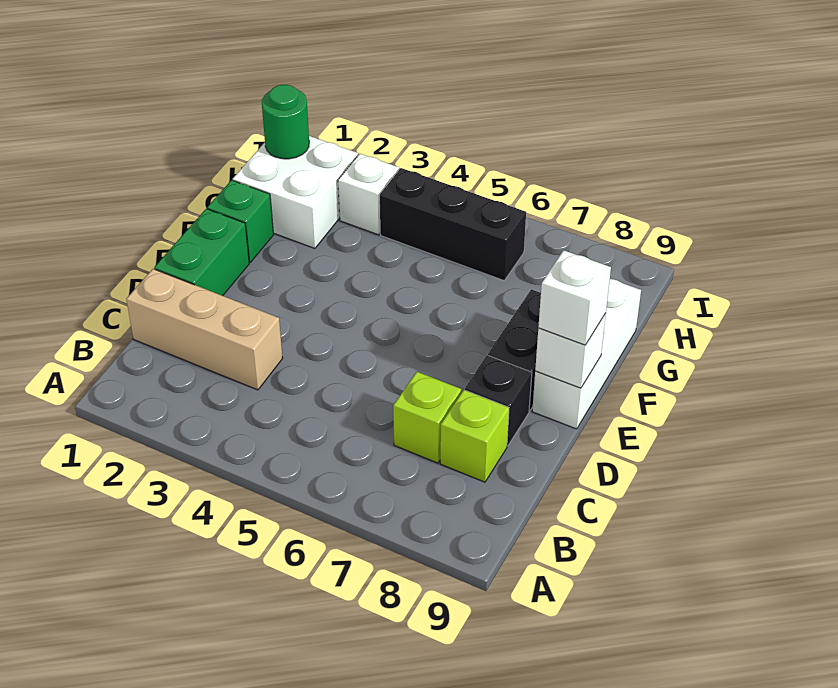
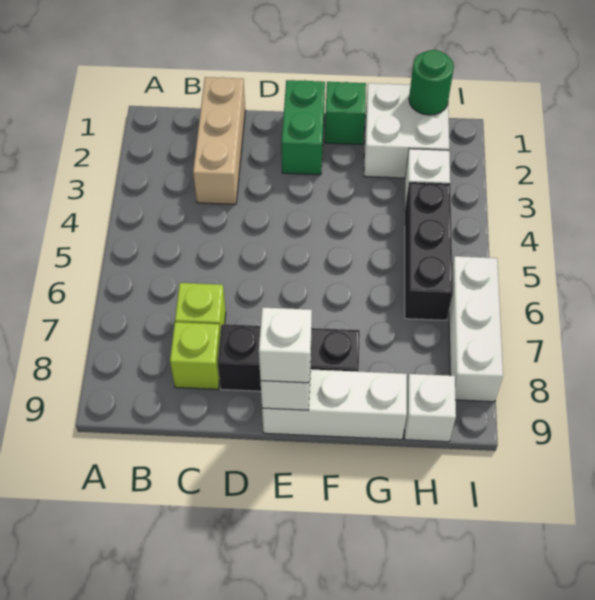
green brick D1:E1 level 1 -> green brick E1:E2 level 1
none -> white brick H9 level 1
none -> white brick I6:I8 level 1

